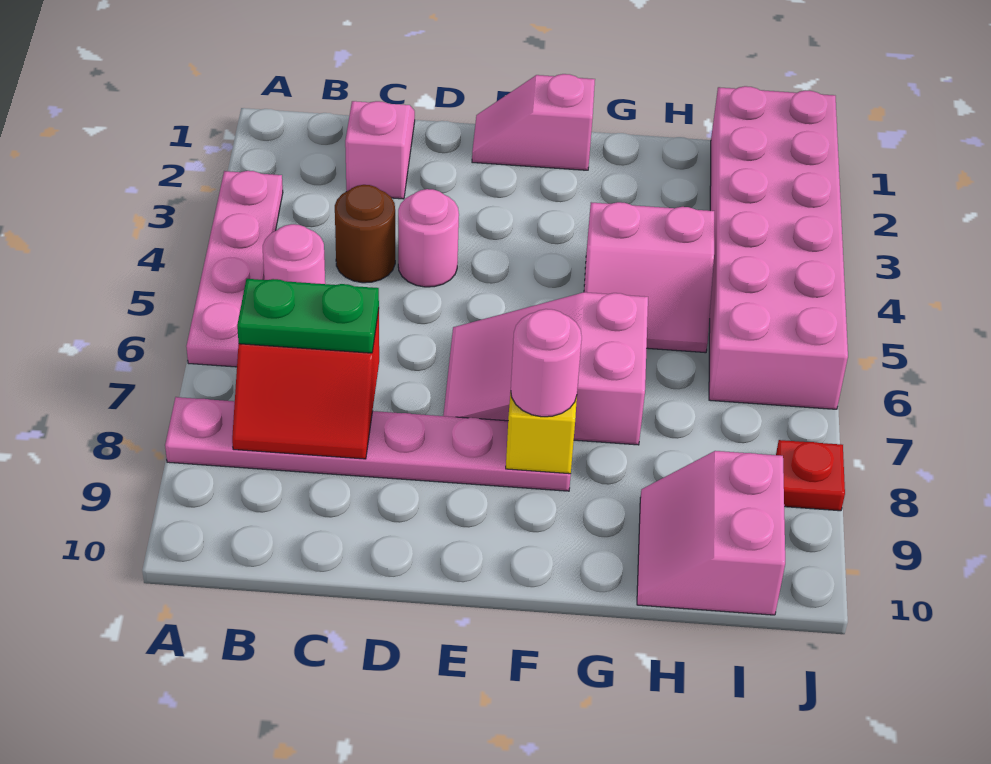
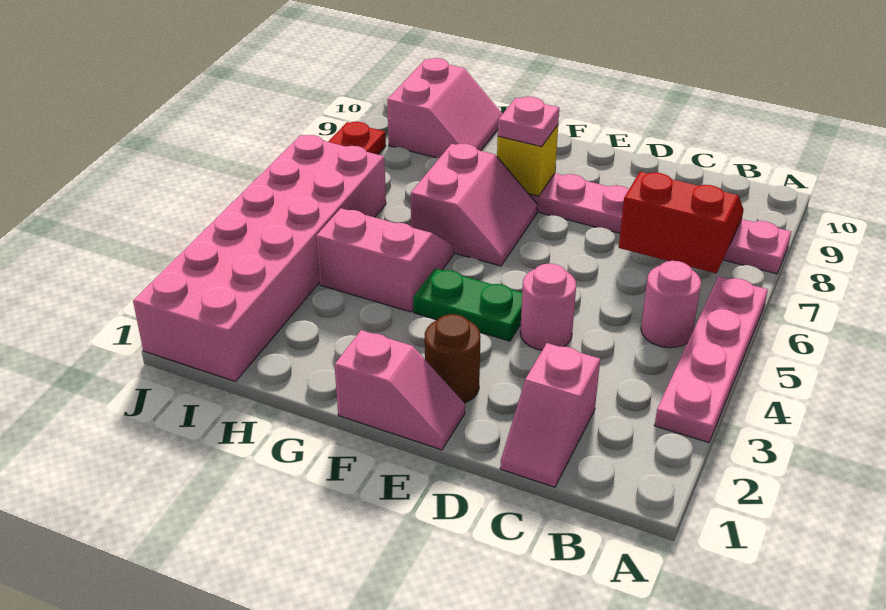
green plate B7:C7 level 3 -> green plate E4:F4 level 1
brown round brick C4 level 1 -> brown round brick E2 level 1
pink slope E6:G7 level 1 top G -> pink slope F6:G7 level 1 top G
pink round brick F8 level 3 -> pink plate F8 level 3

